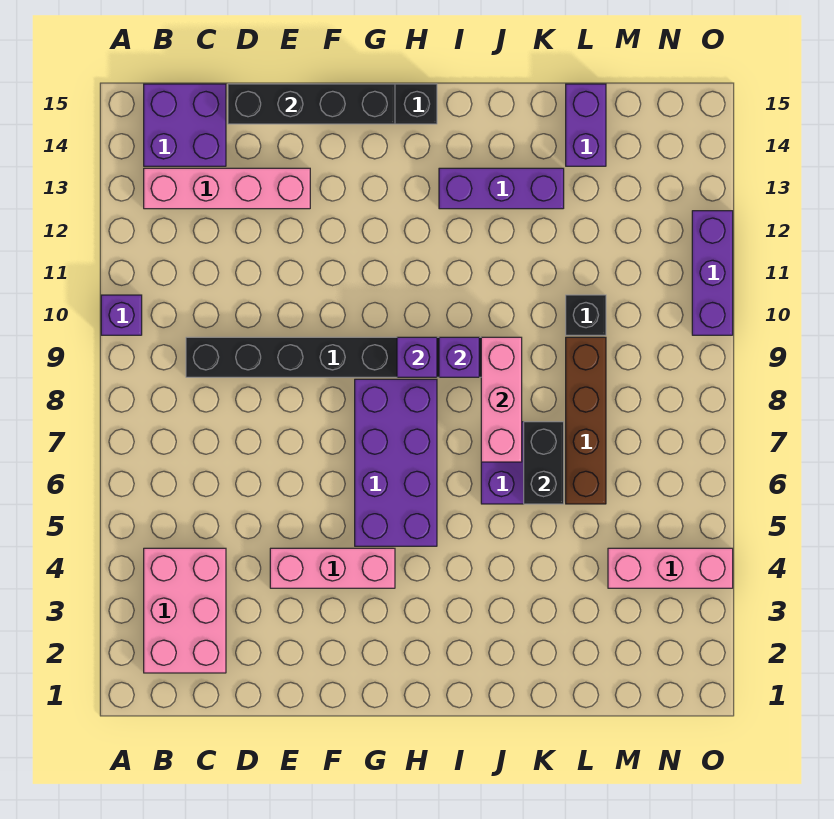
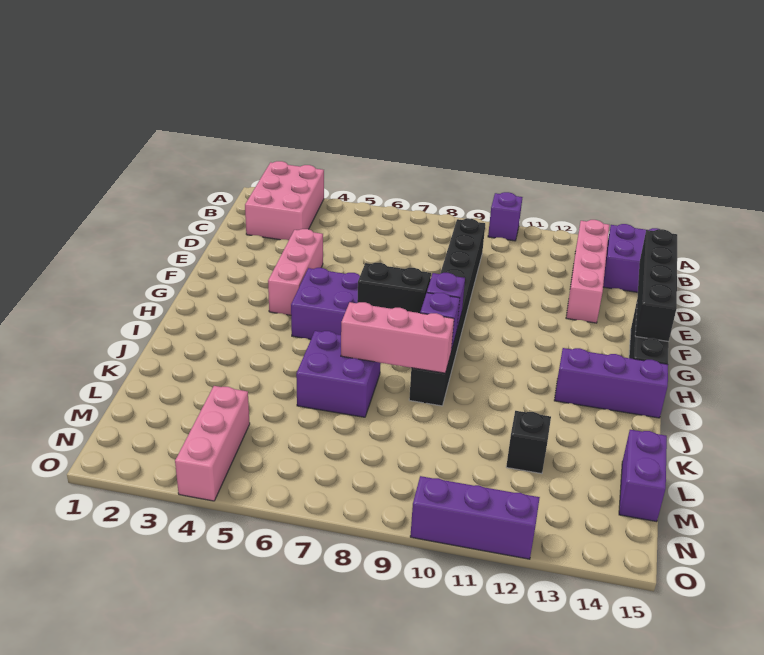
pink brick B2:C4 level 1 -> pink brick A2:C3 level 1
purple brick I13:K13 level 1 -> purple brick I13:I15 level 1
black brick K6:K7 level 2 -> black brick H7:H8 level 2
brown brick L6:L9 level 1 -> none
black brick L10 level 1 -> black brick L12 level 1
purple brick L14:L15 level 1 -> purple brick L15:M15 level 1

